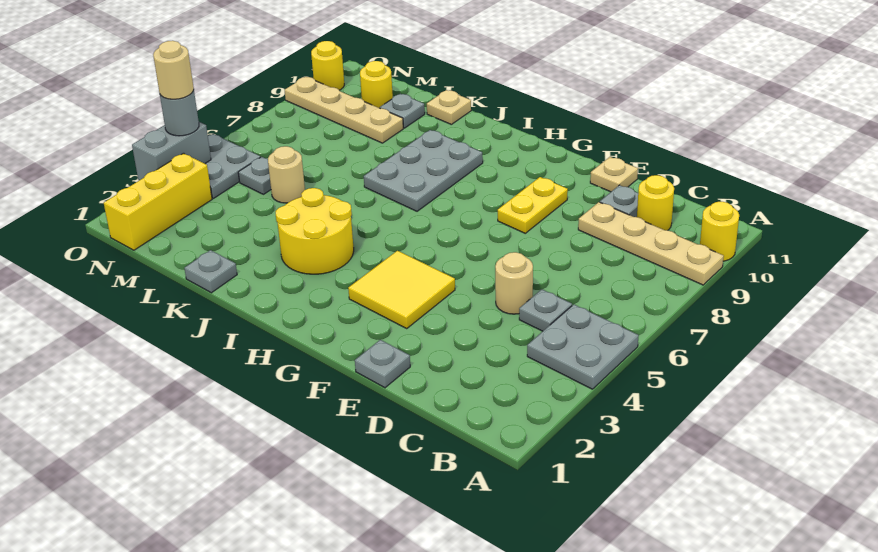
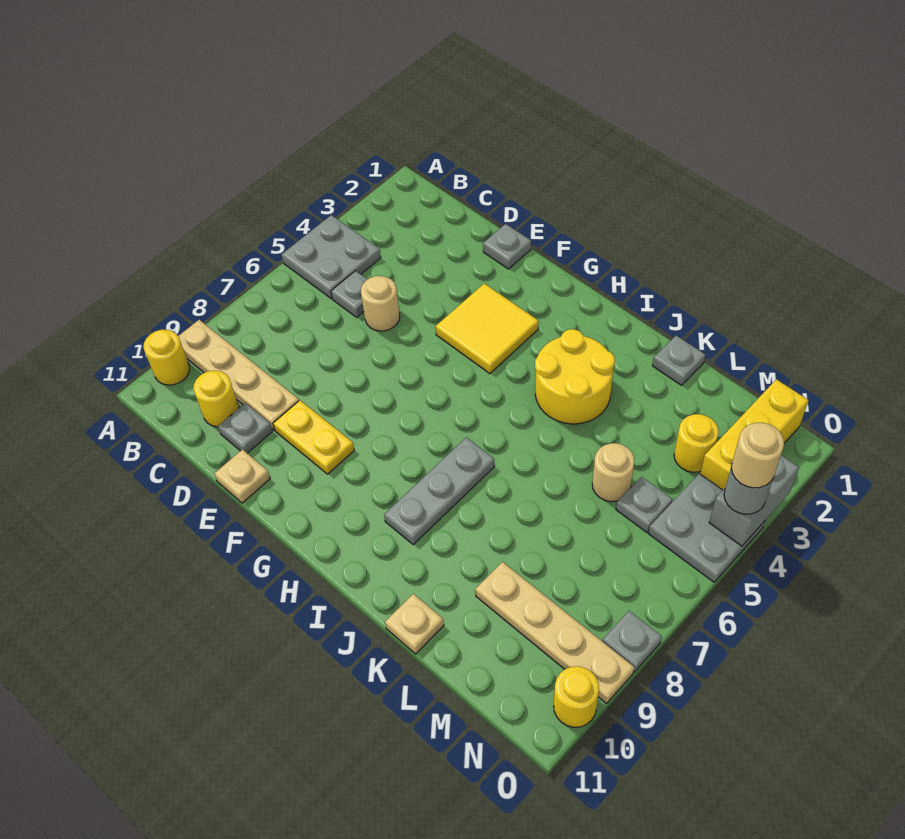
yellow plate F8:F9 level 1 -> yellow plate E9:F9 level 1
grey plate I7:J9 level 1 -> grey plate I7:I9 level 1
grey plate L10 level 1 -> grey plate O8 level 1
yellow round brick M10 level 1 -> yellow round brick M3 level 1

